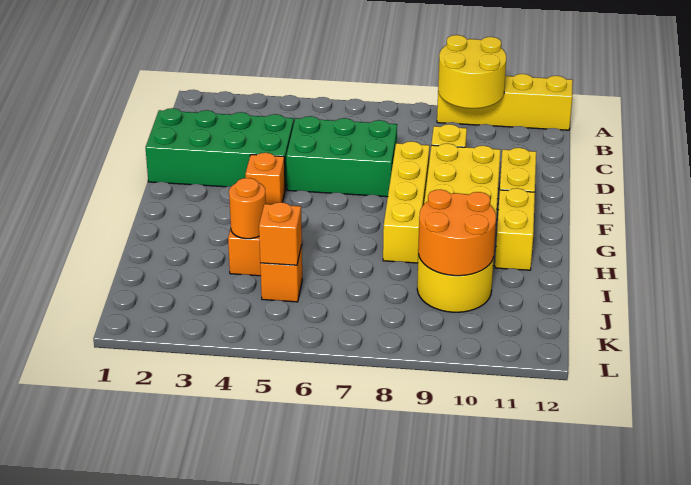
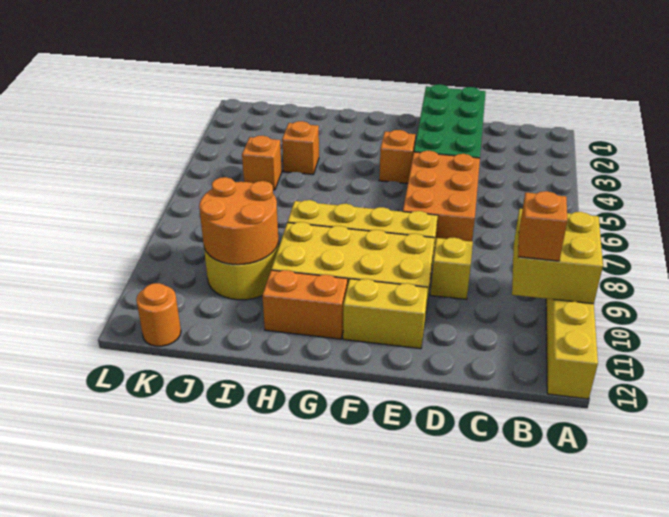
yellow round brick A9:B10 level 2 -> yellow brick A9:B10 level 2
green brick D5:E7 level 1 -> orange brick D5:E7 level 1
yellow brick G11:H11 level 1 -> orange brick G11:H11 level 1
orange round brick I4 level 2 -> orange round brick K12 level 1
orange brick J5 level 2 -> orange brick B10 level 3

